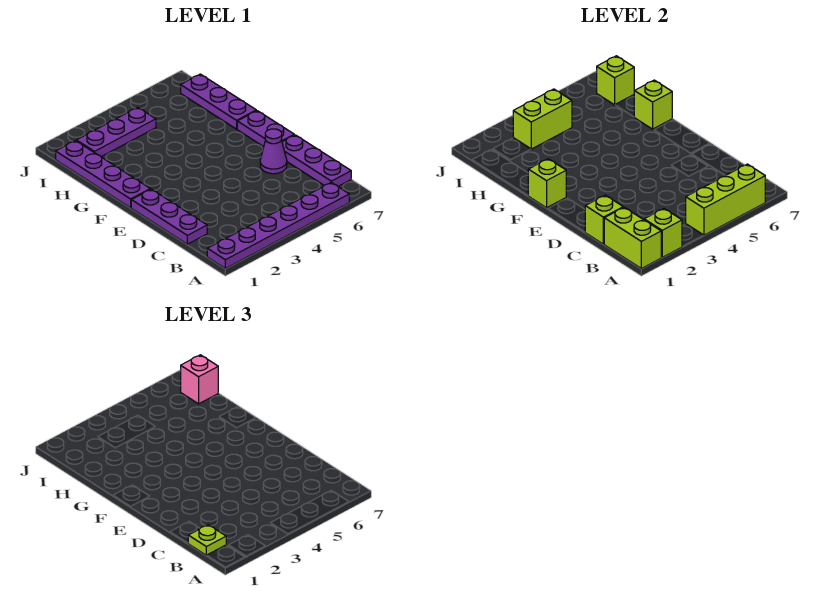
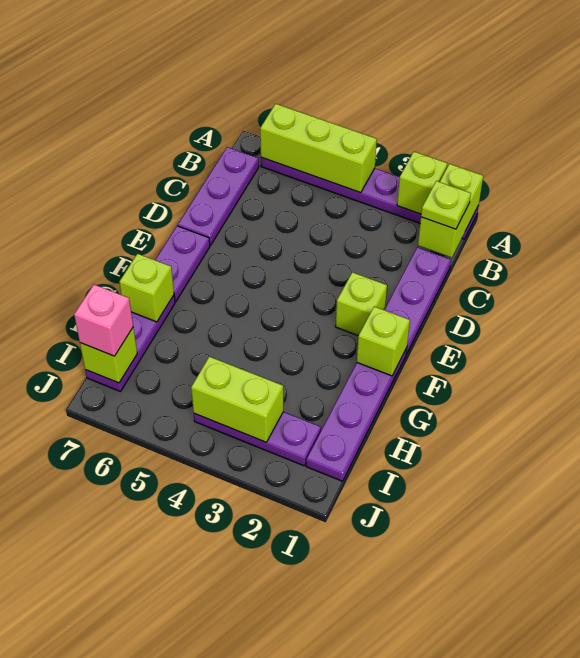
lime brick C1 level 2 -> lime brick E2 level 1
purple cone D6 level 1 -> none

